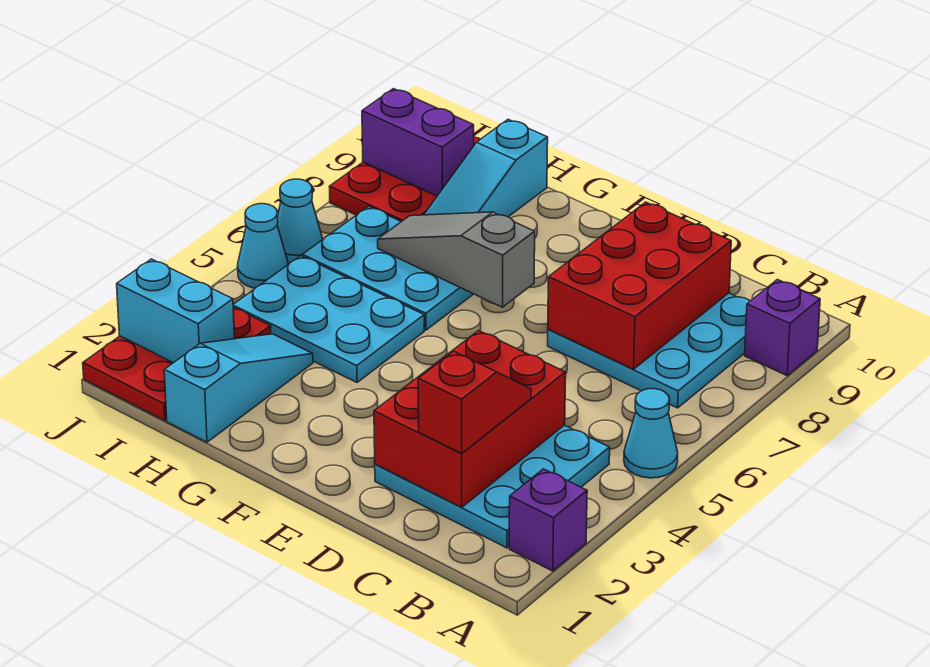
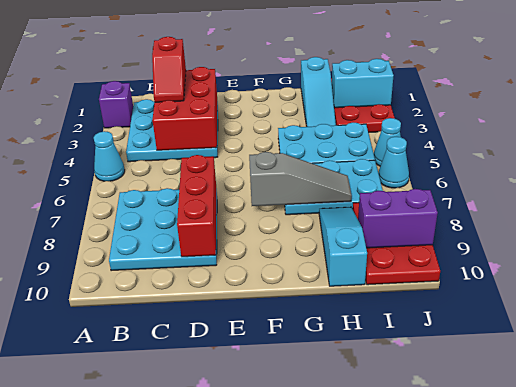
purple brick A9 level 1 -> none
red brick C7:D9 level 2 -> red brick D7:D9 level 2

